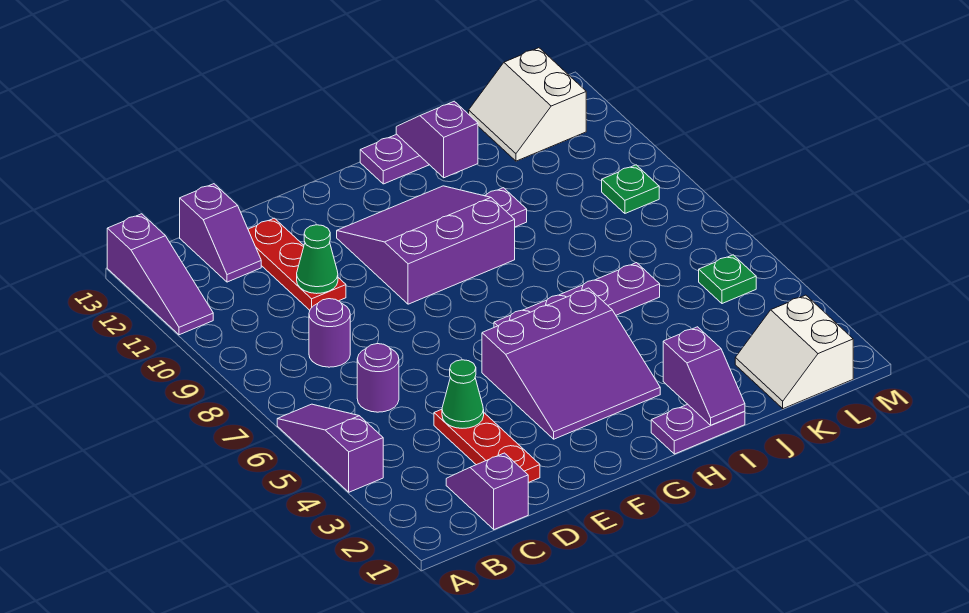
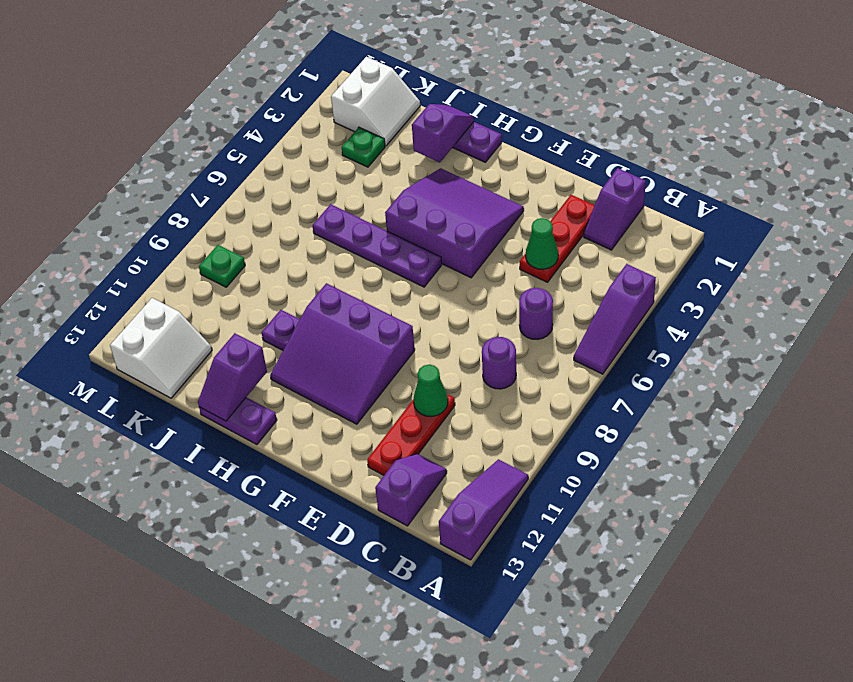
green plate L5 level 1 -> green plate K3 level 1

